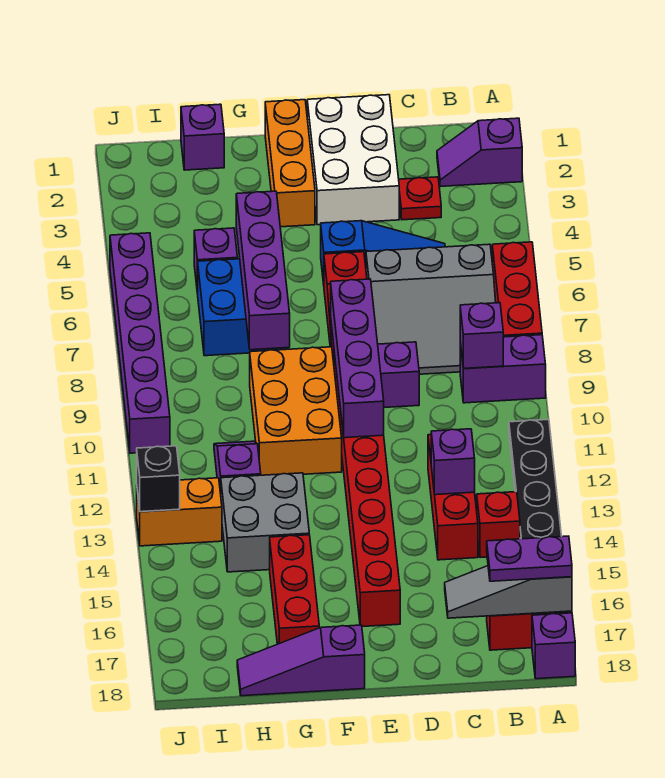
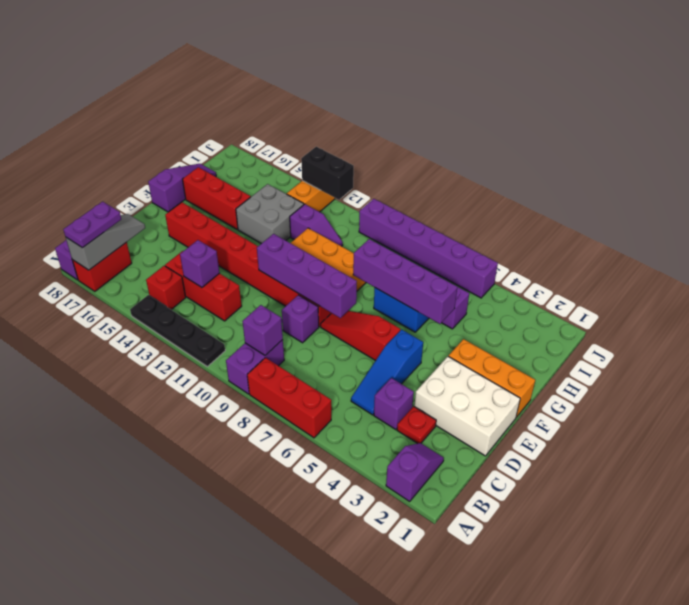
grey slope B6:D8 level 1 top 6 -> none
purple brick H1 level 1 -> purple brick C4 level 1
black brick J13 level 2 -> black brick J12:J13 level 2

